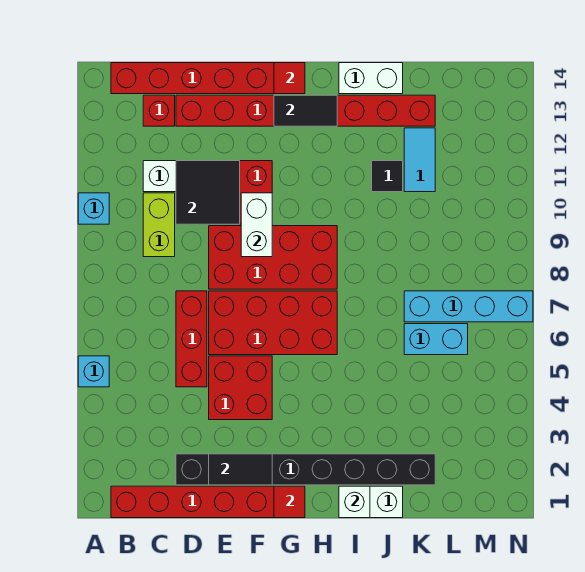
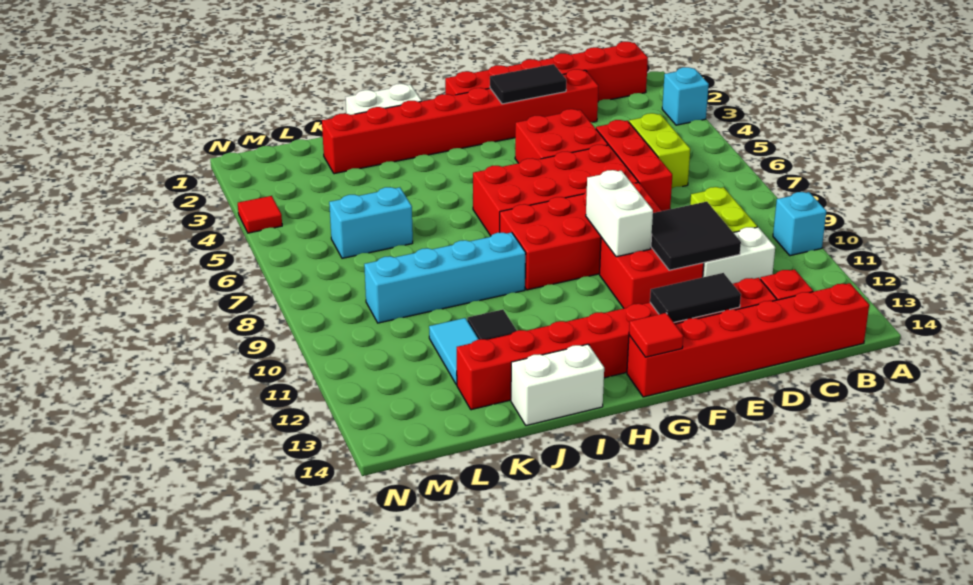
cyan brick A5 level 1 -> cyan brick A3 level 1
none -> lime brick C5:C6 level 1
black brick D2:K2 level 1 -> red brick D2:K2 level 1
red tile G1 level 2 -> red tile N4 level 1
black tile G13:H13 level 2 -> black tile E13:F13 level 2
white brick I1 level 2 -> none
cyan brick K7:N7 level 1 -> cyan brick I9:L9 level 1

